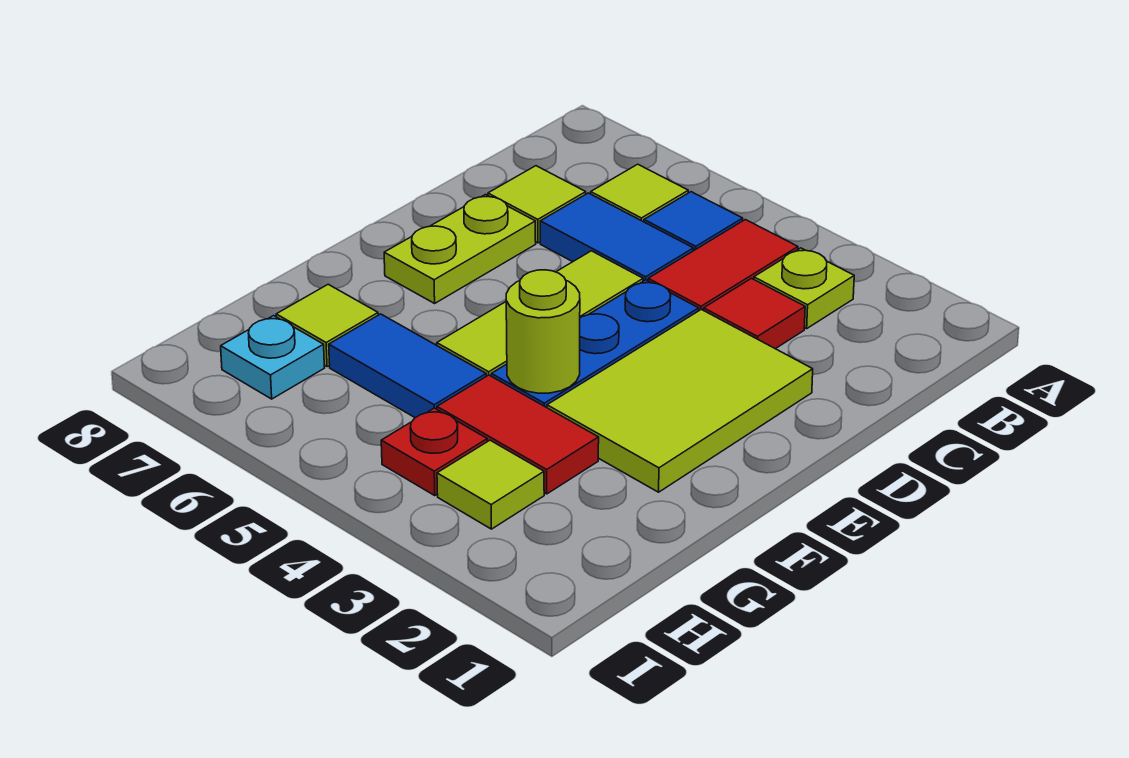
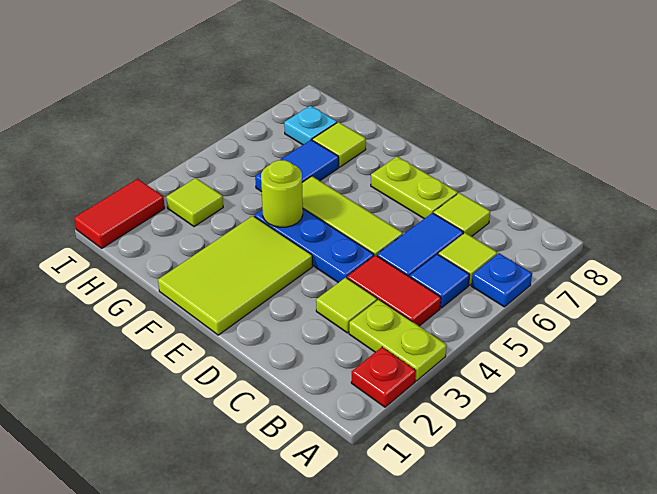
none -> blue plate A6 level 1
lime plate B3 level 1 -> lime plate A3:B3 level 1
red tile C3 level 1 -> lime tile C3 level 1
lime tile D2:F3 level 1 -> lime tile E1:F3 level 1
red tile G3:G4 level 1 -> red tile I1:I2 level 1
red plate H4 level 1 -> red plate A2 level 1

